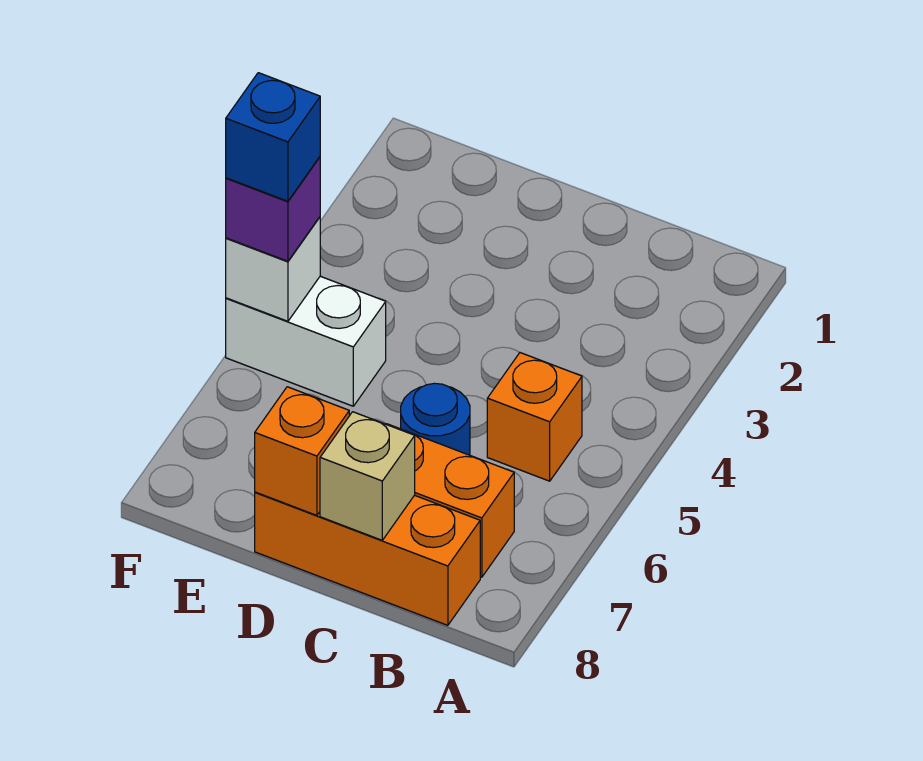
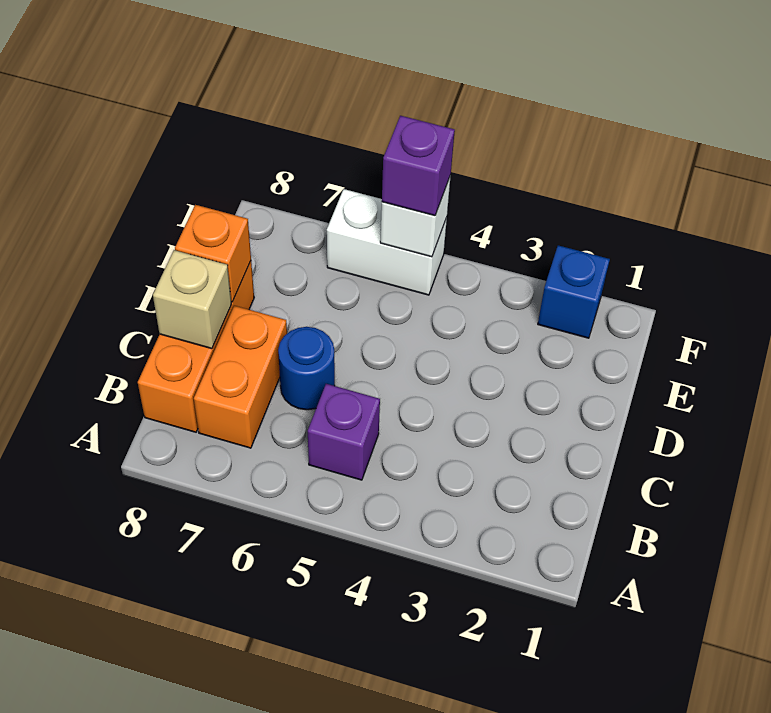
orange brick B5 level 1 -> purple brick B5 level 1
white brick E5:F5 level 1 -> white brick F5:F6 level 1
blue brick F5 level 4 -> blue brick F2 level 1

